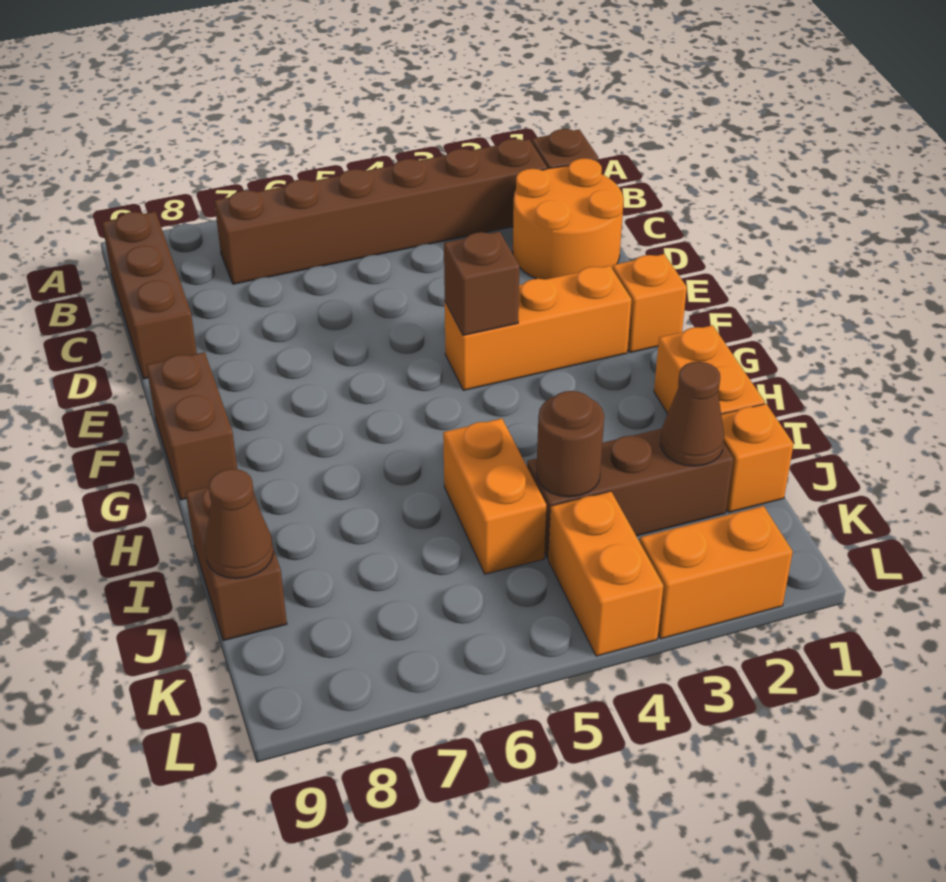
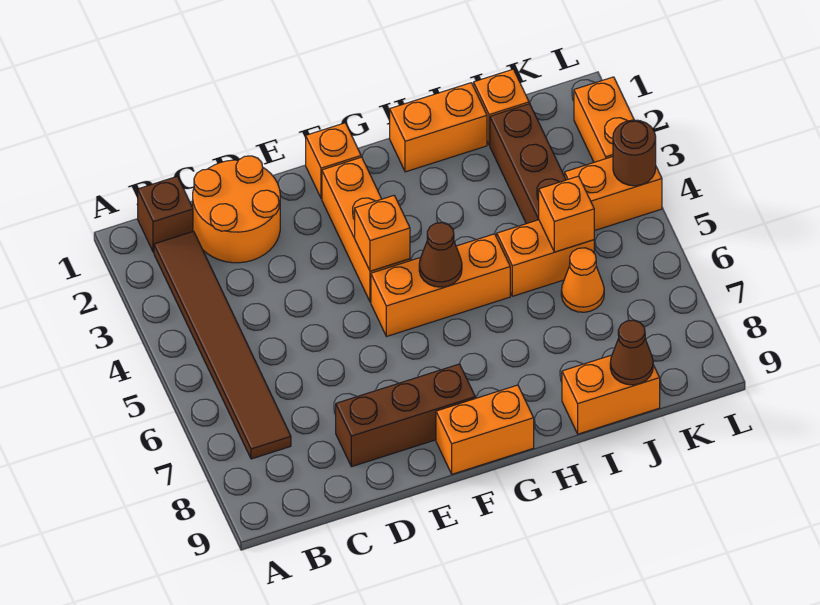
brown brick B2:B7 level 1 -> brown tile B2:B7 level 1
brown brick B9:D9 level 1 -> brown brick D8:F8 level 1
brown brick F4 level 2 -> orange brick F4 level 2
none -> orange brick F5:H5 level 1
brown brick F9:G9 level 1 -> orange brick F9:G9 level 1
brown brick I9:J9 level 1 -> orange brick I9:J9 level 1
brown cone J2 level 2 -> brown cone G5 level 2
brown round brick J4 level 2 -> brown round brick L4 level 2
none -> orange brick J5 level 2
none -> orange cone J6 level 1

